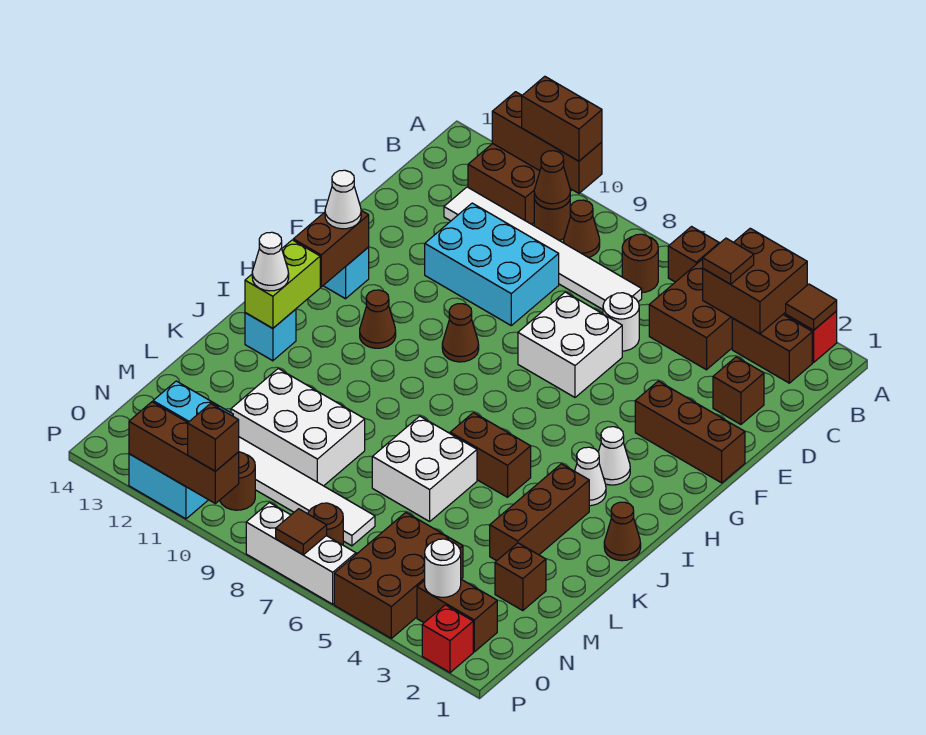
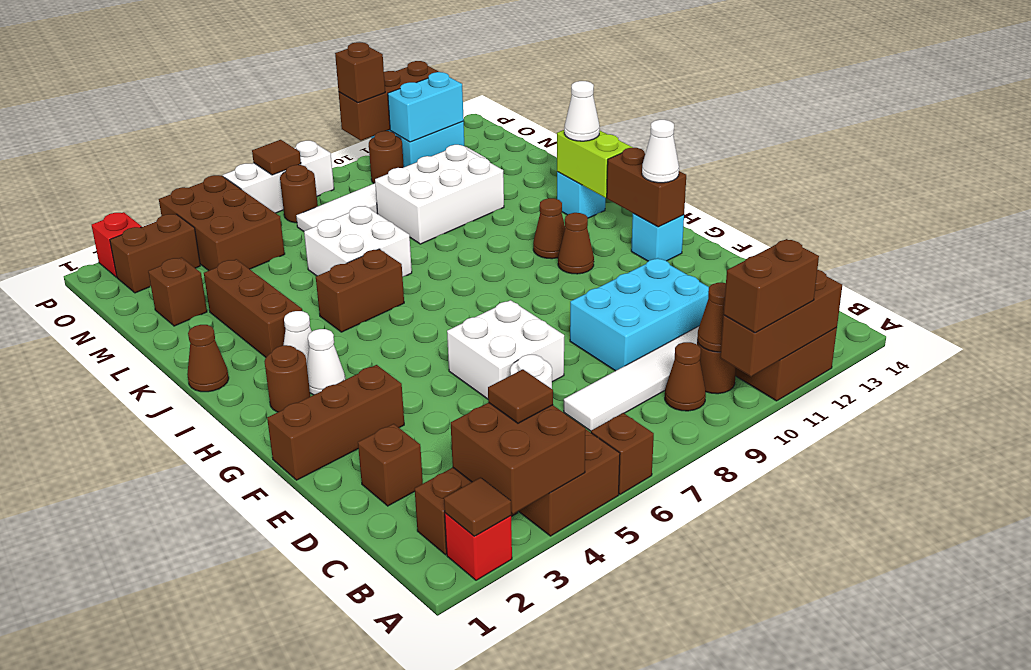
brown round brick B7 level 1 -> brown round brick H2 level 1
brown cone G9 level 1 -> brown cone I11 level 1
white round brick O3 level 2 -> none

